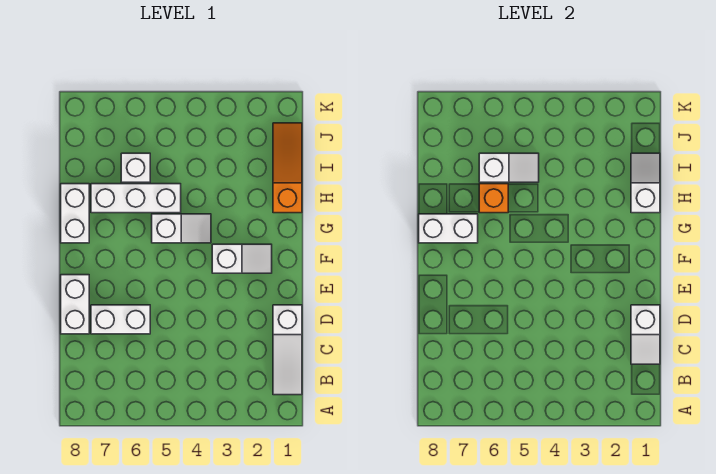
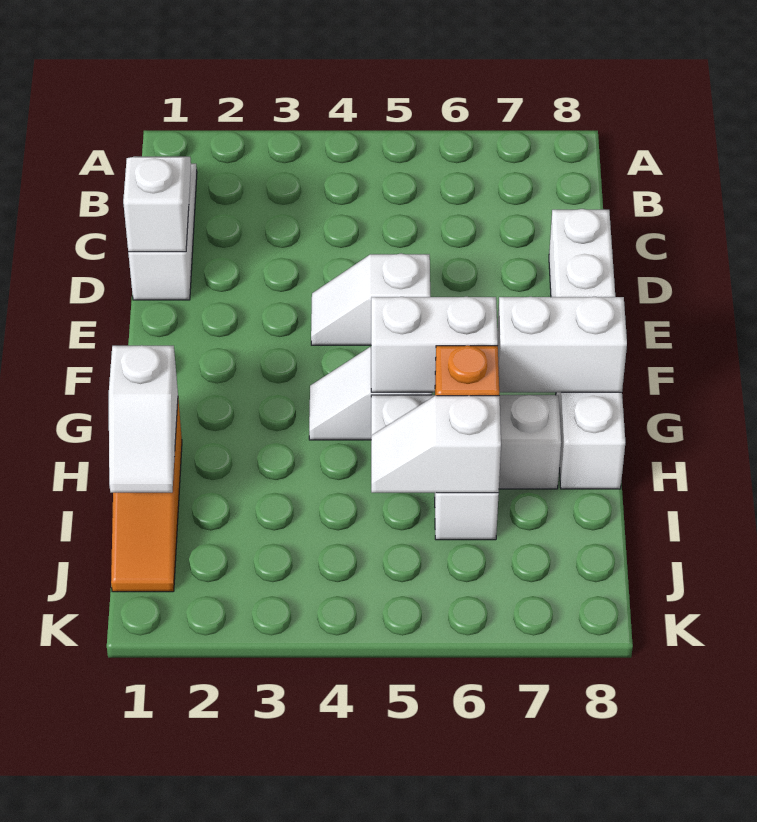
white brick D6:D7 level 1 -> white brick G5:G6 level 2
white slope F2:F3 level 1 top 3 -> white slope E4:E5 level 1 top 5

